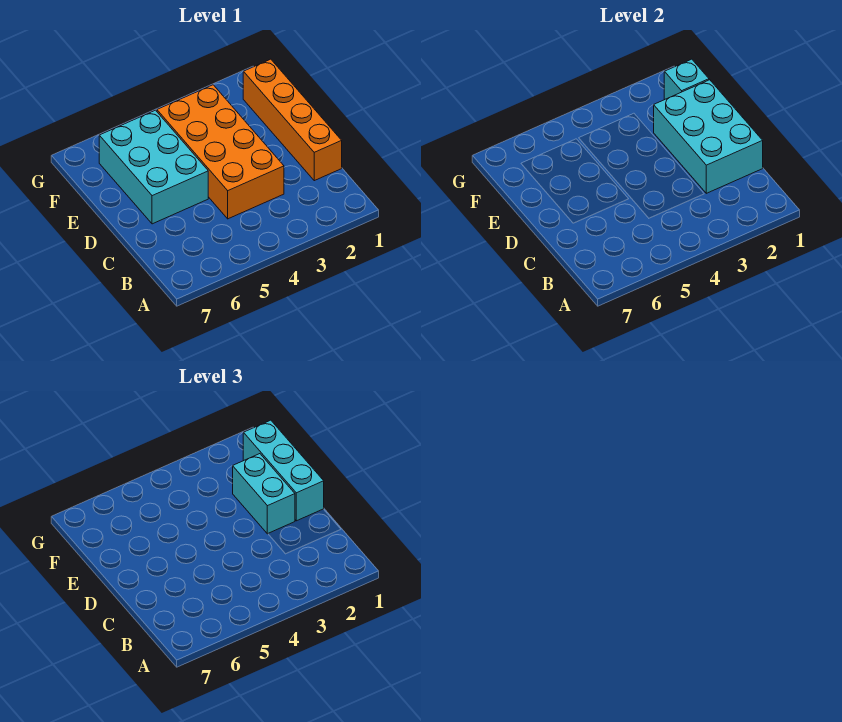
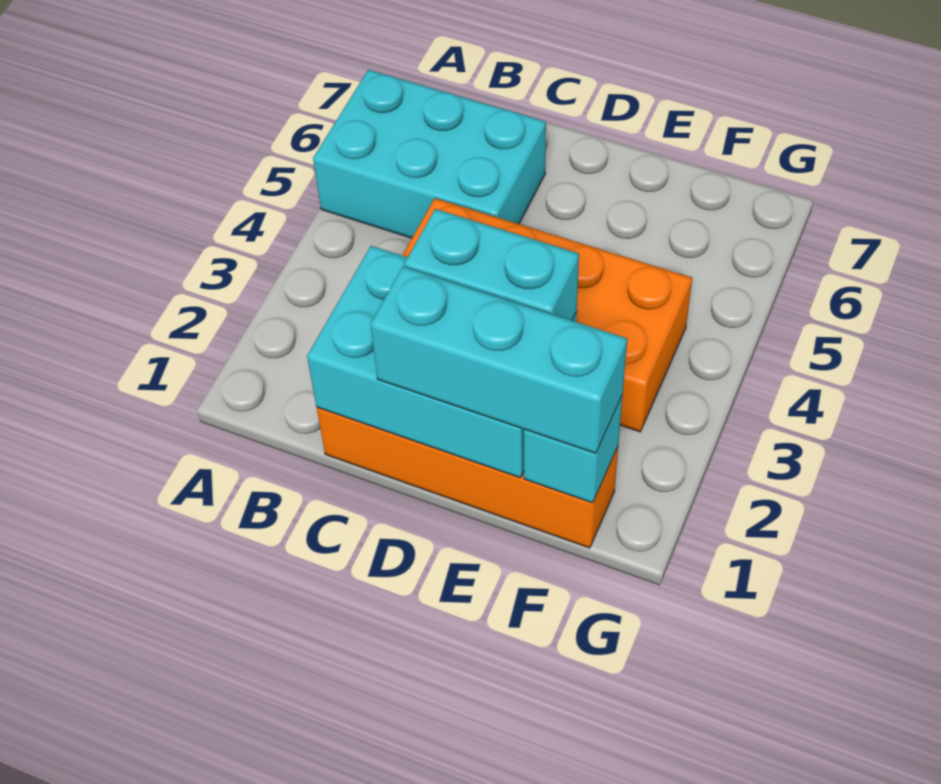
cyan brick D5:F6 level 1 -> cyan brick A5:C6 level 1

